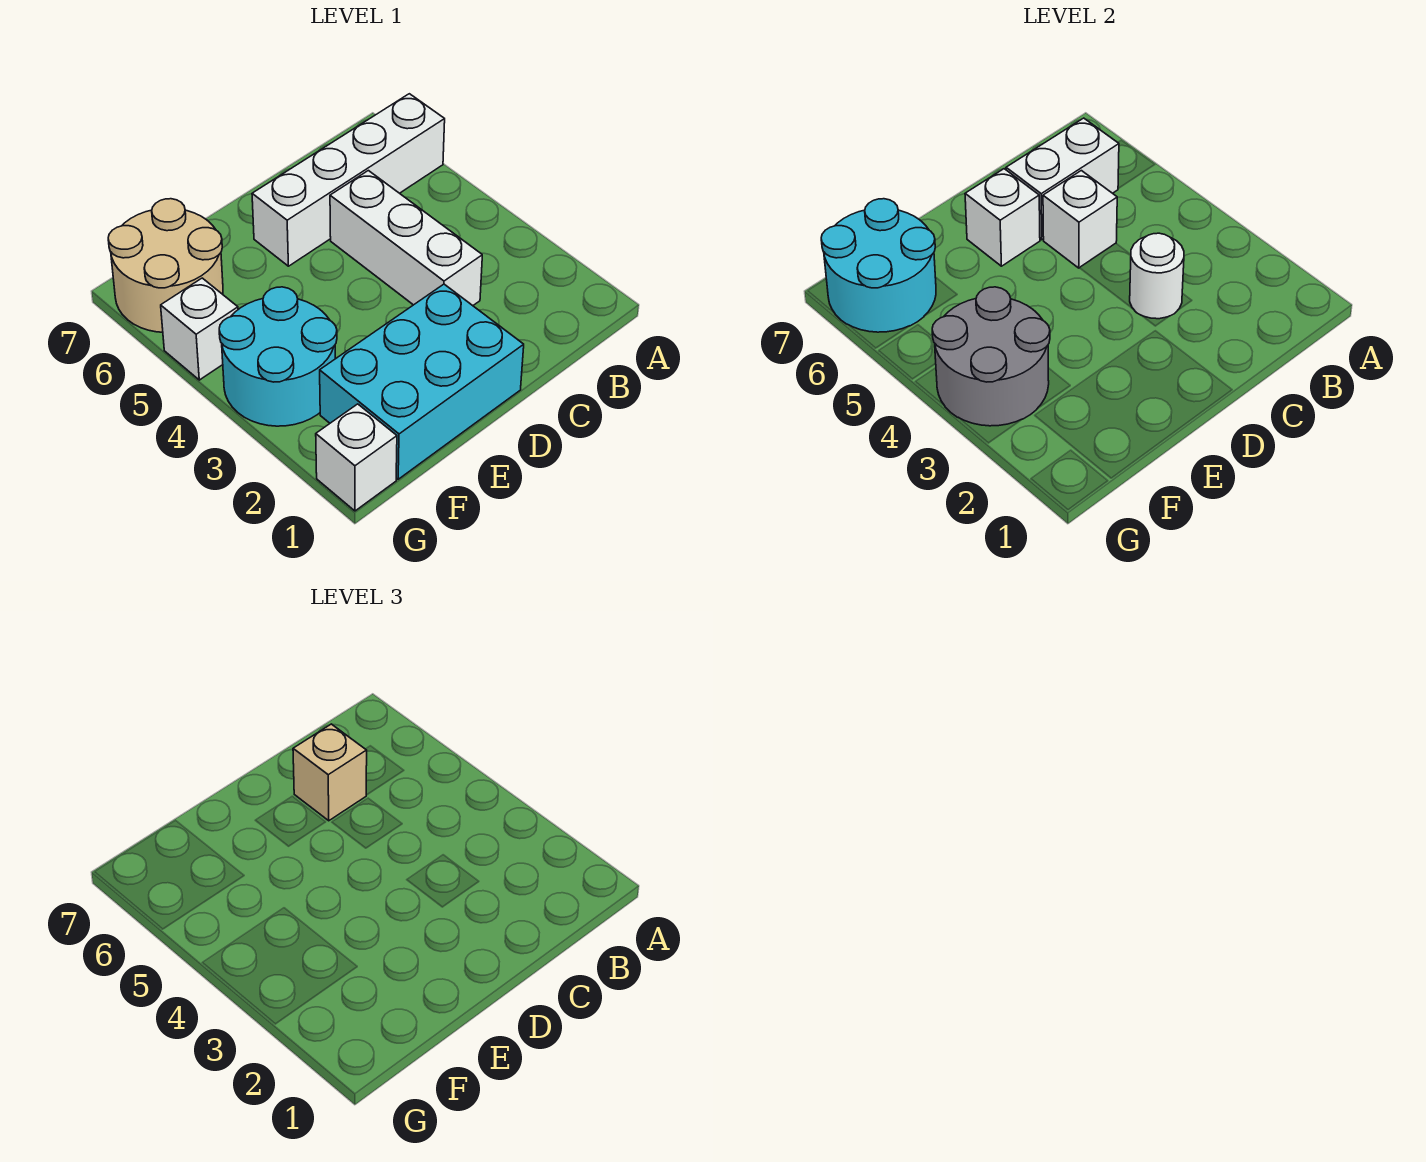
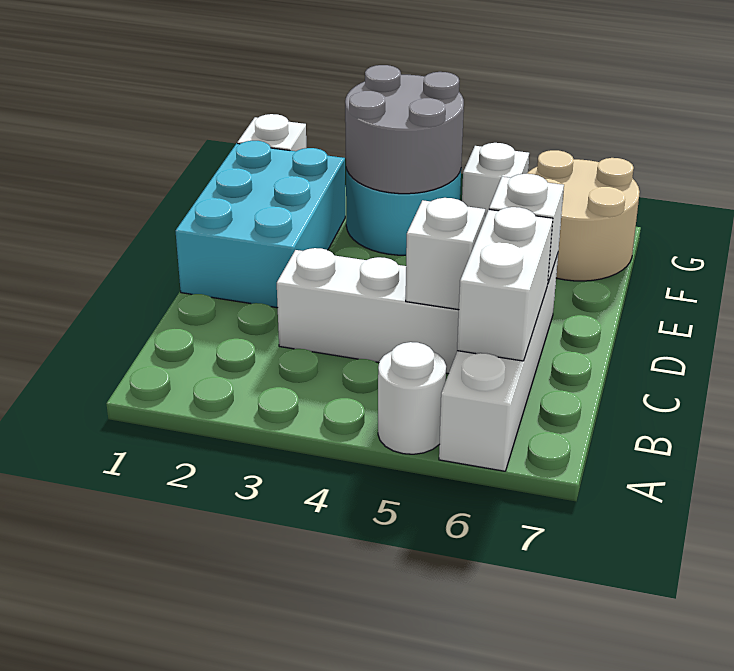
white round brick C3 level 2 -> white round brick A5 level 1
tan brick C6 level 3 -> none
cyan round brick F6:G7 level 2 -> none

